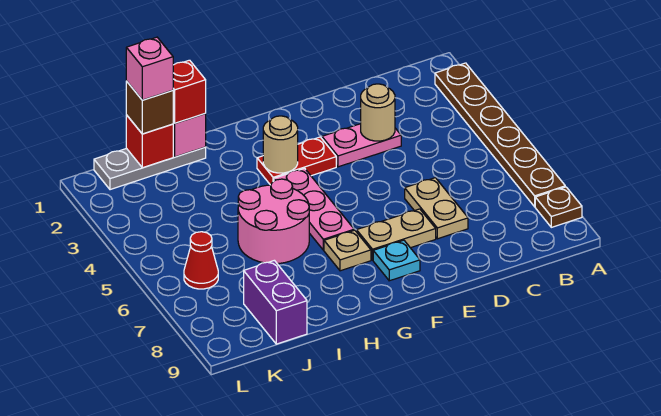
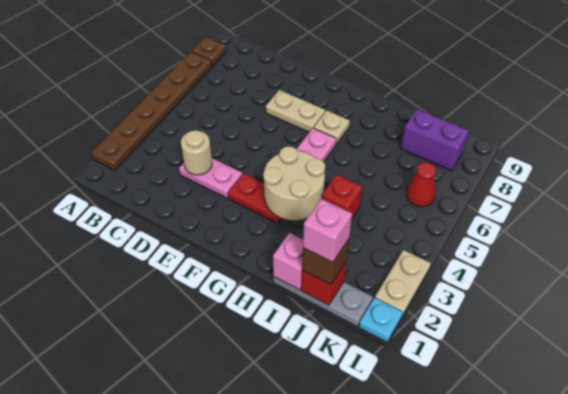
tan plate D6:D7 level 1 -> tan plate L2:L3 level 1
cyan plate F8 level 1 -> cyan plate L1 level 1
tan round brick G3 level 2 -> tan round brick G3:H4 level 2
pink round brick H5:I6 level 1 -> none
red brick I1 level 3 -> red brick I4 level 1
purple brick J8:J9 level 1 -> purple brick J8:K8 level 1

